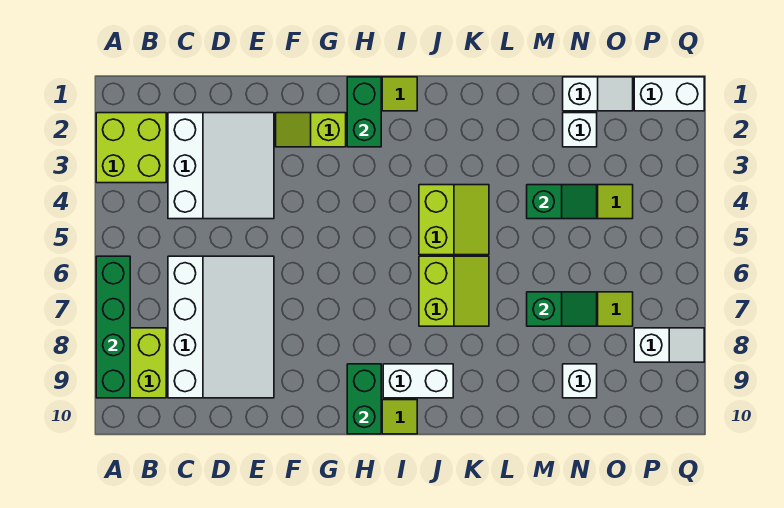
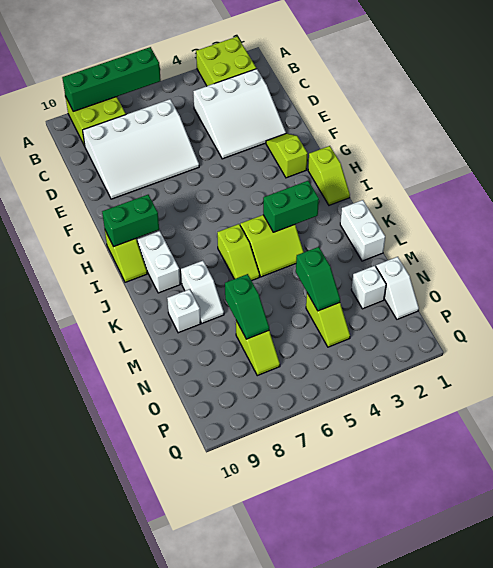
green brick H1:H2 level 2 -> green brick J3:J4 level 2
lime slope J6:K7 level 1 top J -> lime slope J6:K6 level 1 top J
white brick N9 level 1 -> white brick L9 level 1
white brick P1:Q1 level 1 -> white brick K1:L1 level 1
white slope P8:Q8 level 1 top P -> white slope K8:L8 level 1 top K

